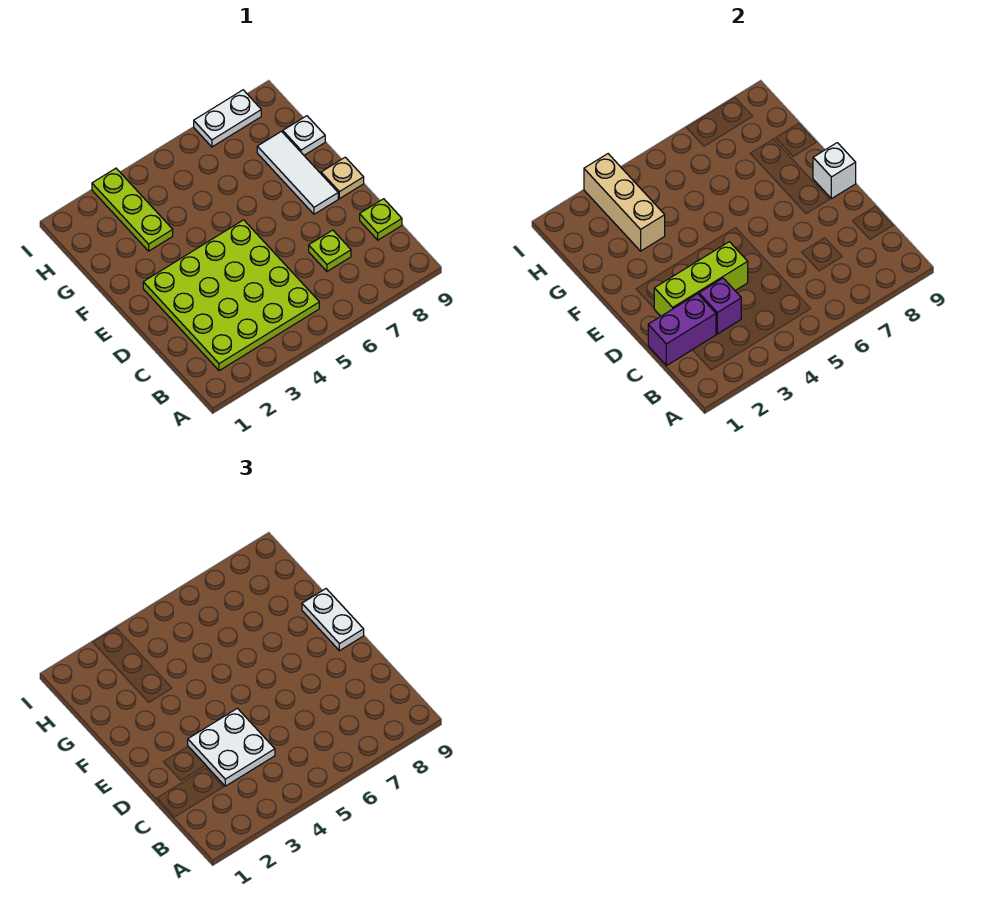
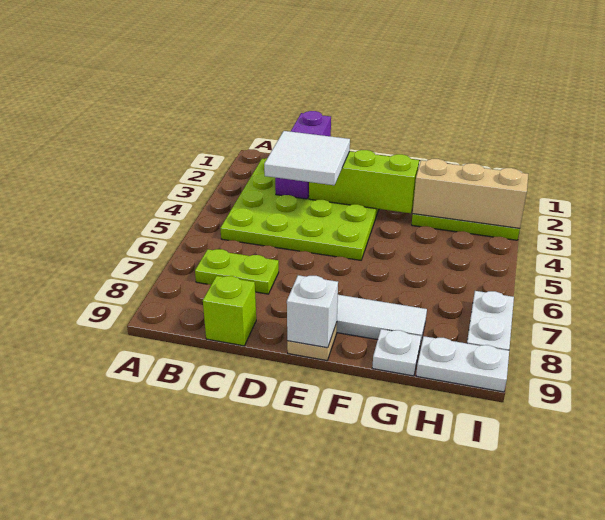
white plate C3:D4 level 3 -> white tile C3:D4 level 3
lime plate C7 level 1 -> lime plate B7:C7 level 1
lime plate C9 level 1 -> lime brick C9 level 1
lime brick D2:D4 level 2 -> lime brick D3:F3 level 2
white plate E9:F9 level 3 -> white plate H9:I9 level 1

